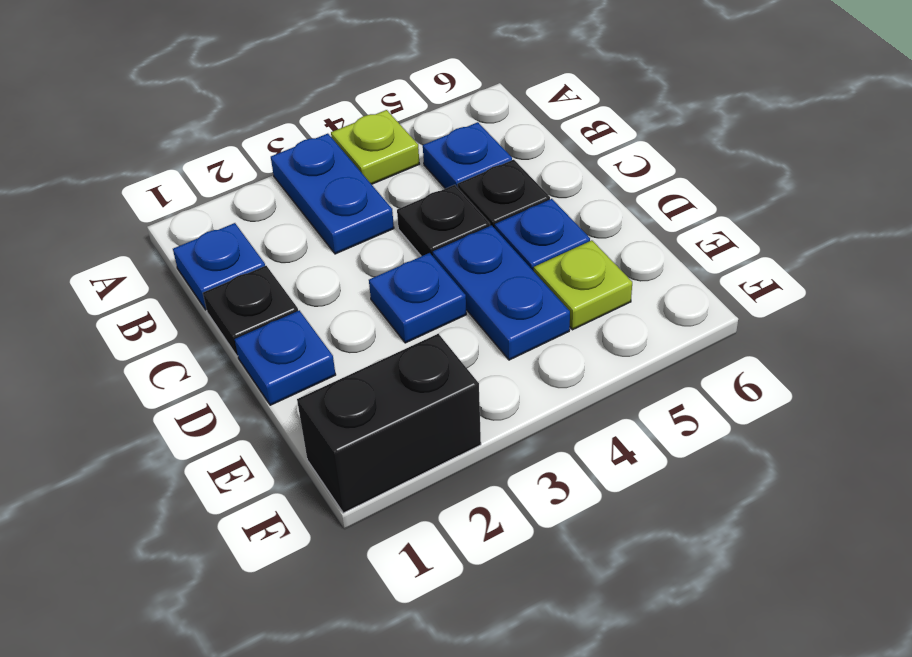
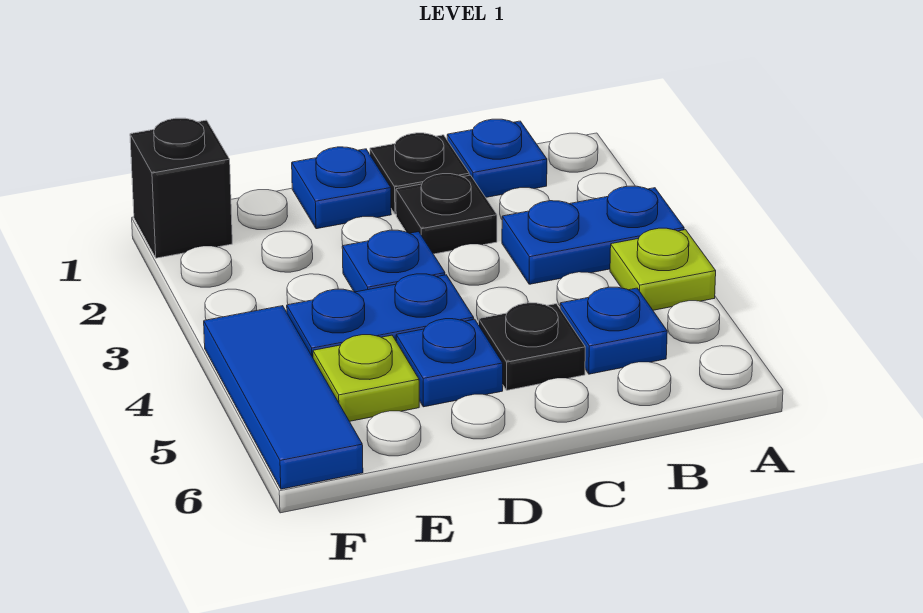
black plate C4 level 1 -> black plate C2 level 1
black brick F1:F2 level 1 -> black brick F1 level 1
none -> blue tile F4:F6 level 1

